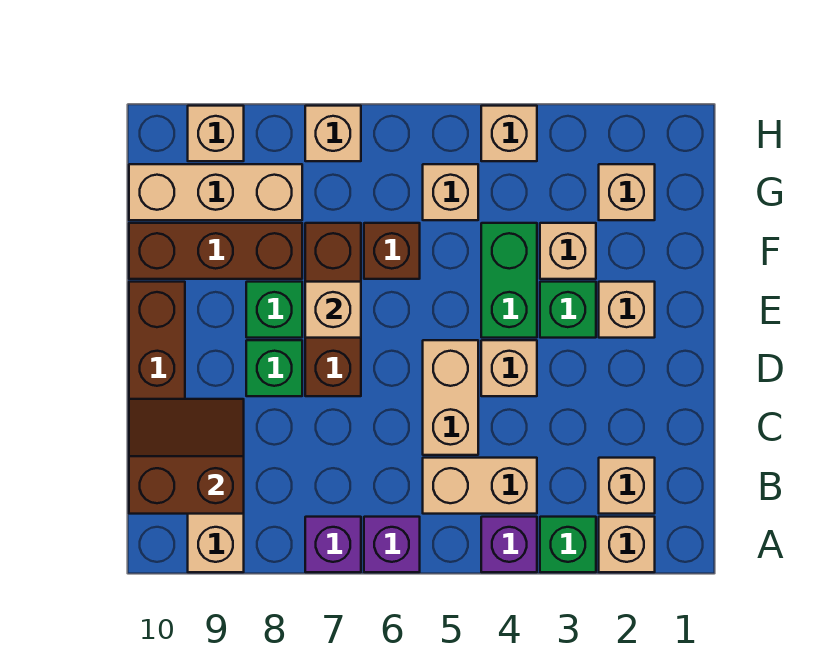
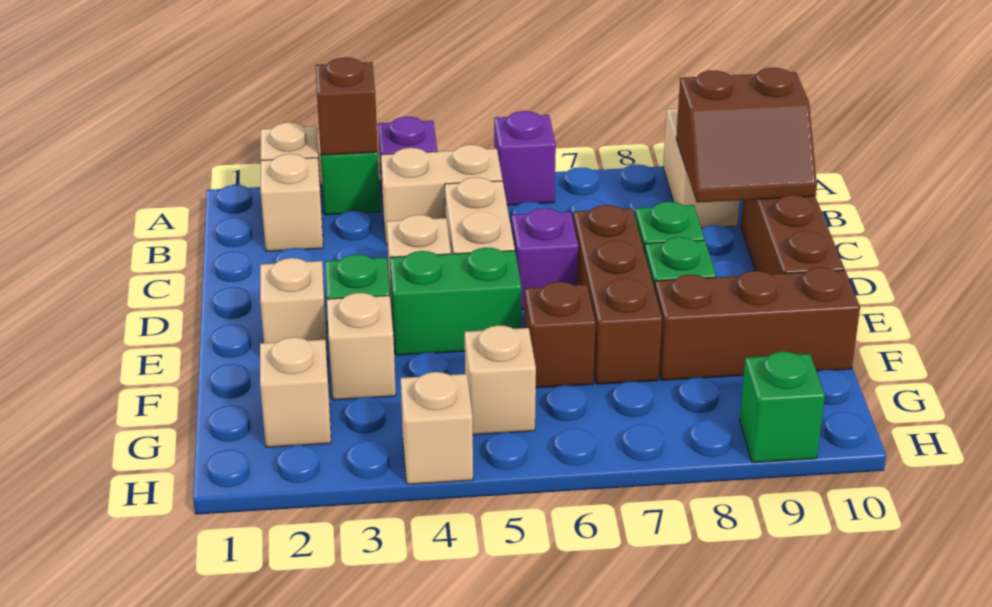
none -> brown brick A3 level 2
purple brick A7 level 1 -> purple brick D6 level 1
green brick E4:F4 level 1 -> green brick E4:E5 level 1
tan brick E7 level 2 -> none
tan brick G8:G10 level 1 -> none
tan brick H7 level 1 -> none
tan brick H9 level 1 -> green brick H9 level 1

